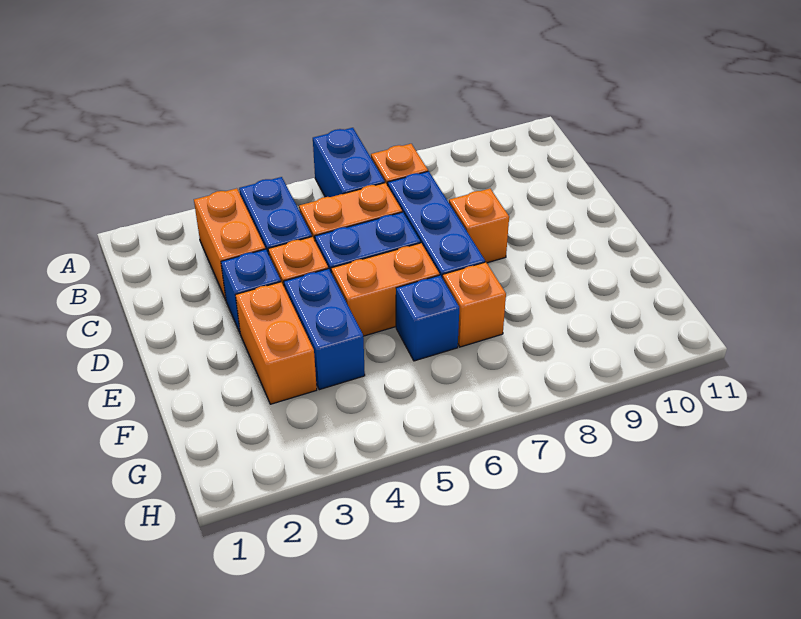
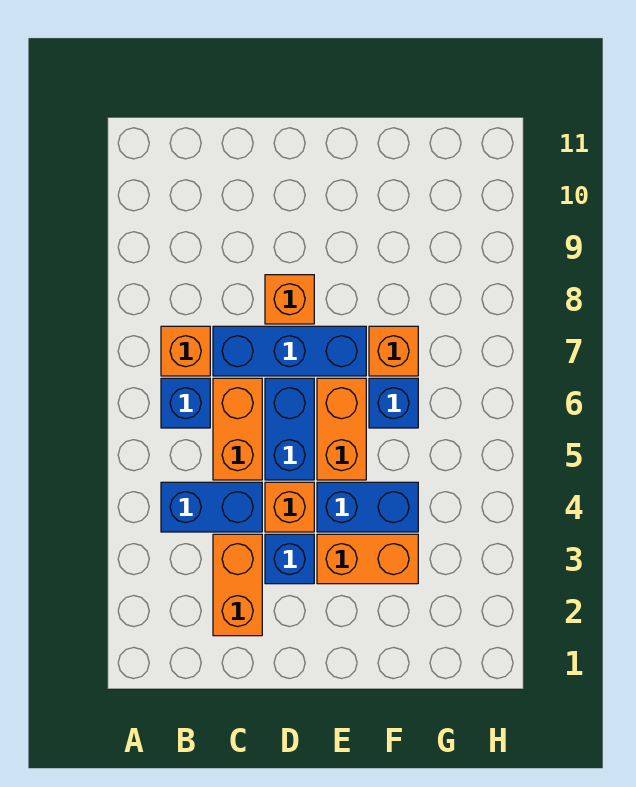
blue brick A6:B6 level 1 -> blue brick B6 level 1
orange brick B3:C3 level 1 -> orange brick C2:C3 level 1

